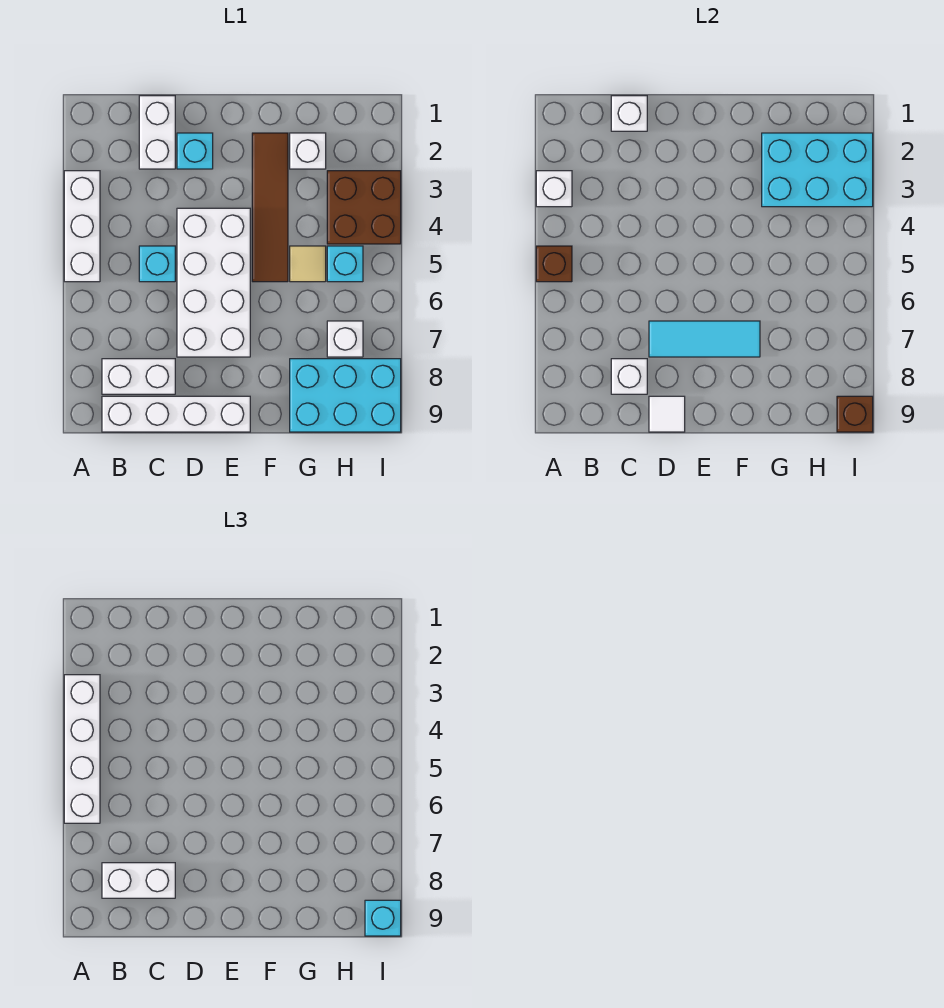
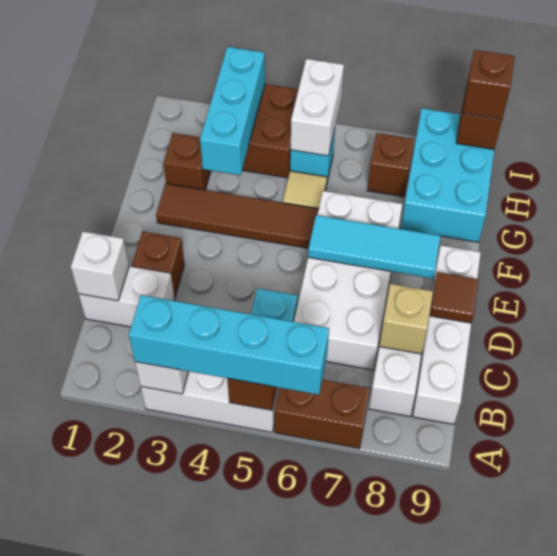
white brick A3:A6 level 3 -> cyan brick A3:A6 level 3
none -> brown brick A6:A7 level 1
white brick B8:C8 level 3 -> white brick H5:I5 level 2
white brick C8 level 2 -> tan brick C8 level 2
cyan brick D2 level 1 -> brown brick D2 level 1
white brick D4:E7 level 1 -> white brick C6:F7 level 1
cyan tile D7:F7 level 2 -> cyan tile E6:E8 level 2
white tile D9 level 2 -> brown tile D9 level 2
white brick G2 level 1 -> brown brick G2 level 1
cyan brick G2:I3 level 2 -> cyan brick G3:I3 level 2
white brick H7 level 1 -> brown brick H7 level 1
cyan brick I9 level 3 -> brown brick I9 level 3

